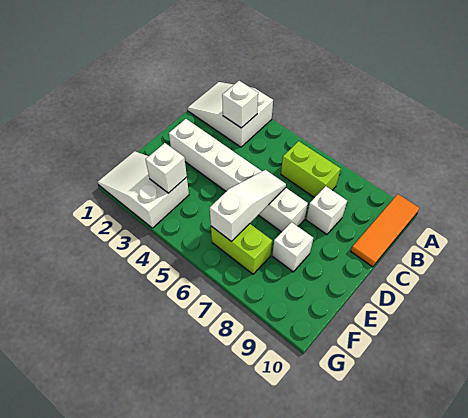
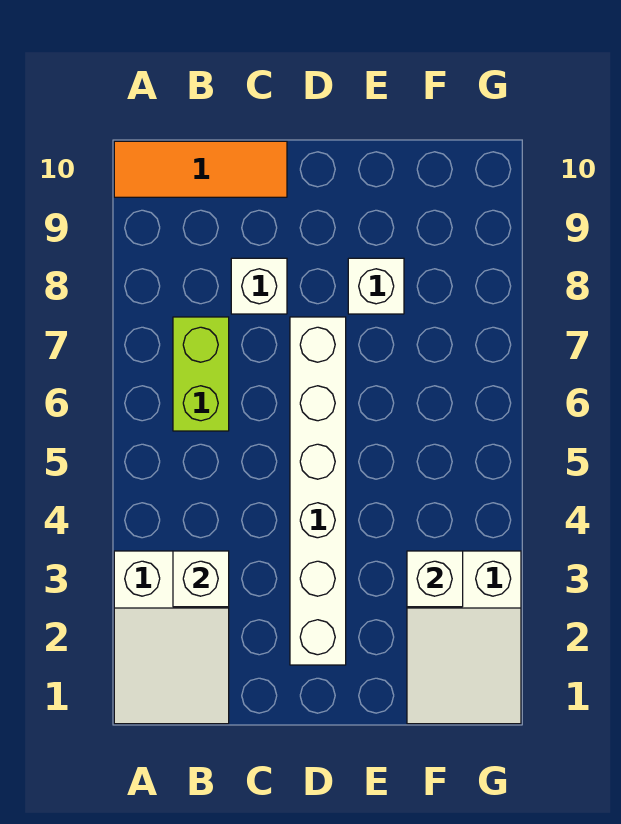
white slope D6:F6 level 2 top F -> none
lime brick F6:F7 level 1 -> none

